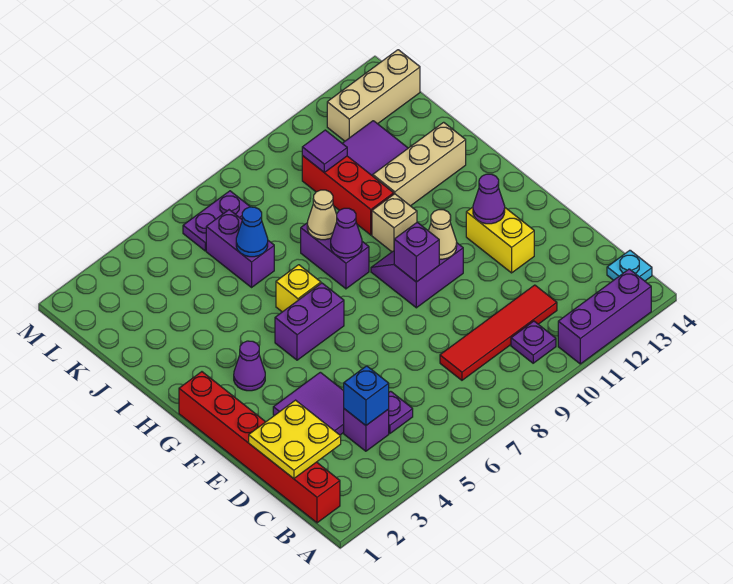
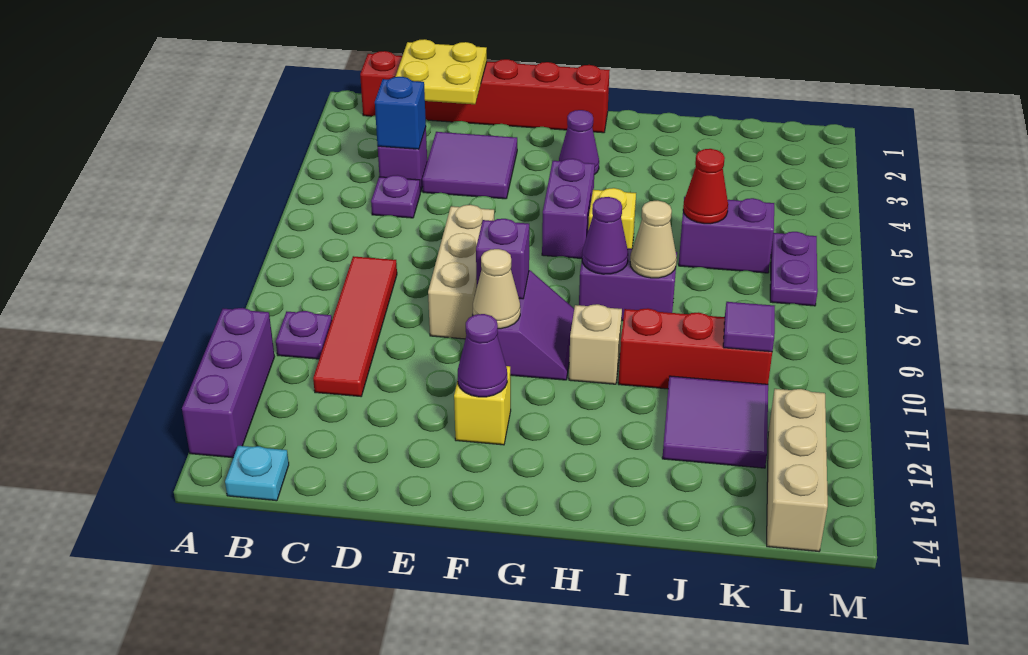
yellow brick E12:F12 level 1 -> yellow brick F12 level 1
tan brick I11:I13 level 1 -> tan brick E7:E9 level 1
blue cone J6 level 2 -> red cone J6 level 2

